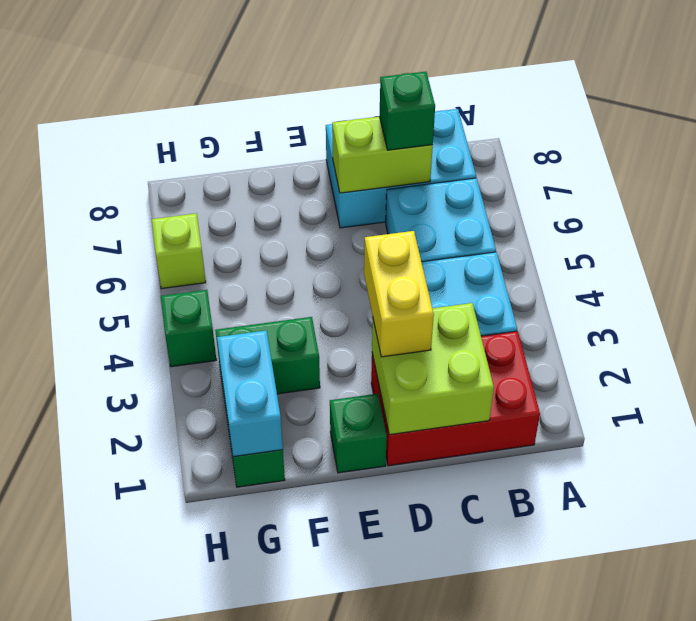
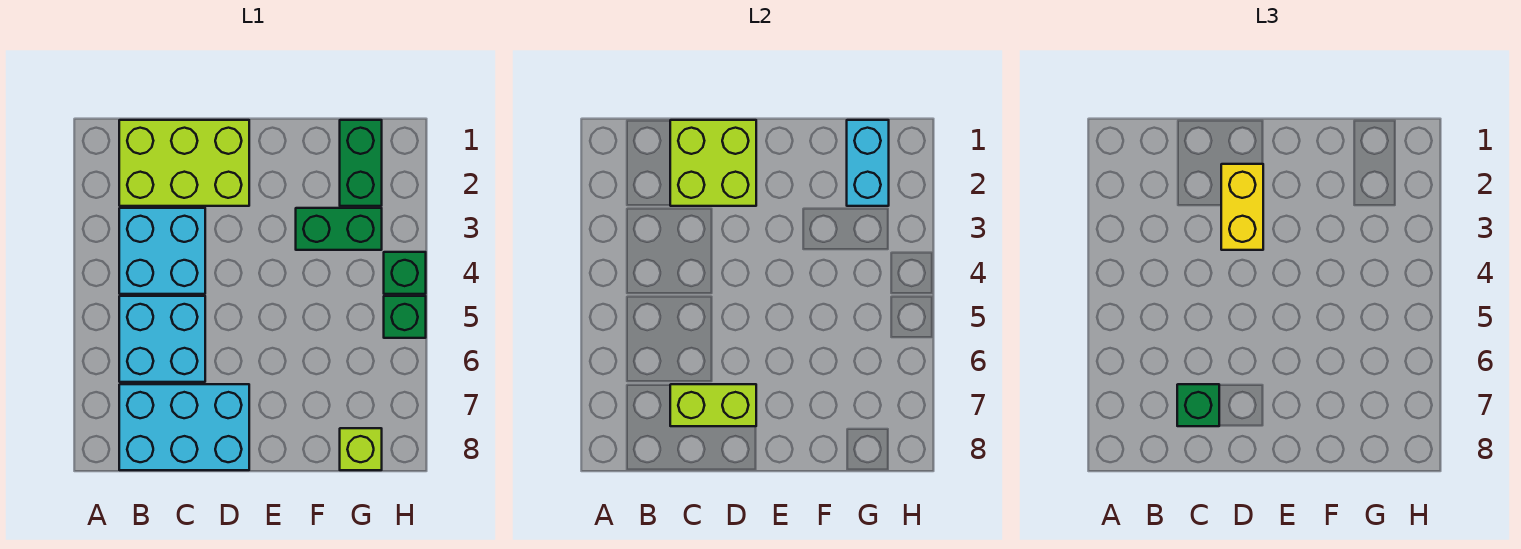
red brick B1:D2 level 1 -> lime brick B1:D2 level 1
green brick E1 level 1 -> green brick H5 level 1
lime brick H6 level 1 -> lime brick G8 level 1

